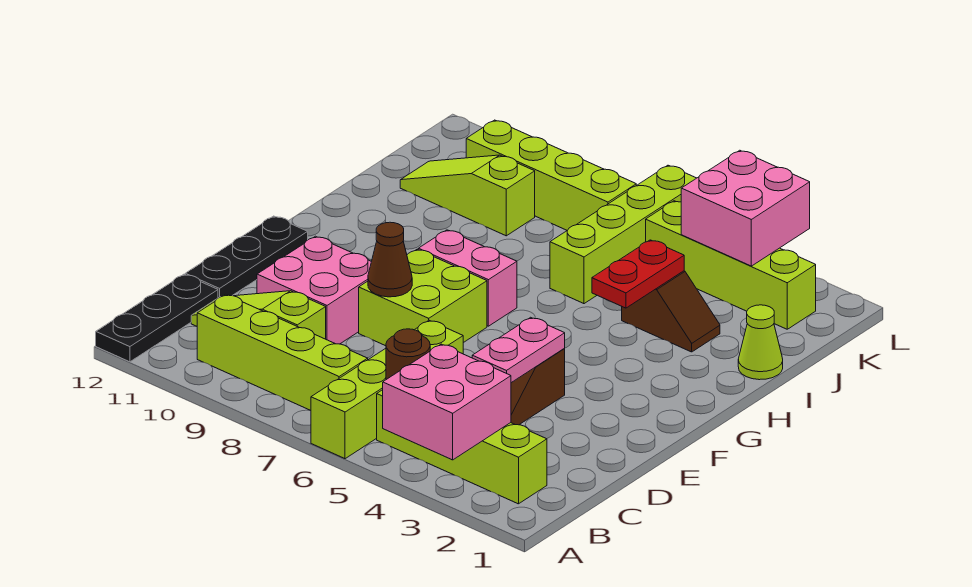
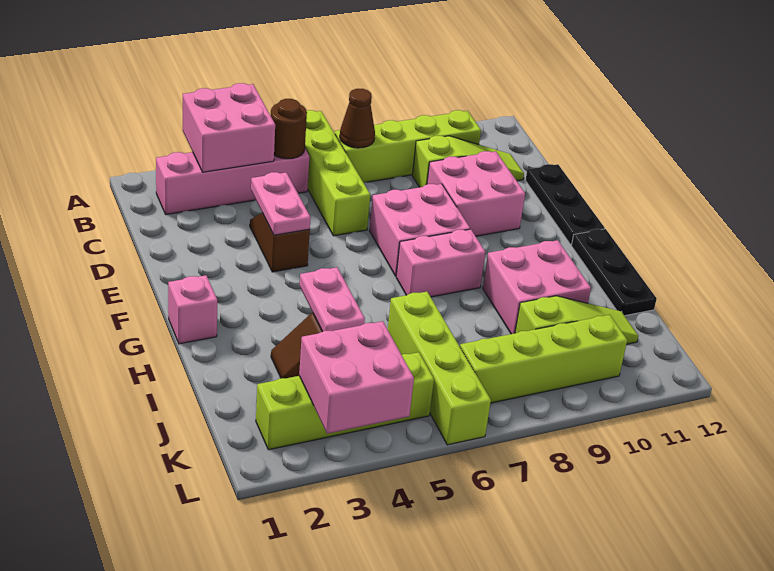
black plate A12:C12 level 1 -> black plate G12:I12 level 1
lime brick B2:B5 level 1 -> pink brick B2:B5 level 1
lime brick E7:F8 level 1 -> pink brick E7:F8 level 1
brown cone E8 level 2 -> brown cone B7 level 2
none -> pink brick G1 level 1
red plate H4:I4 level 2 -> pink plate H4:I4 level 2
none -> pink brick H9:I10 level 1
lime cone I1 level 1 -> none

